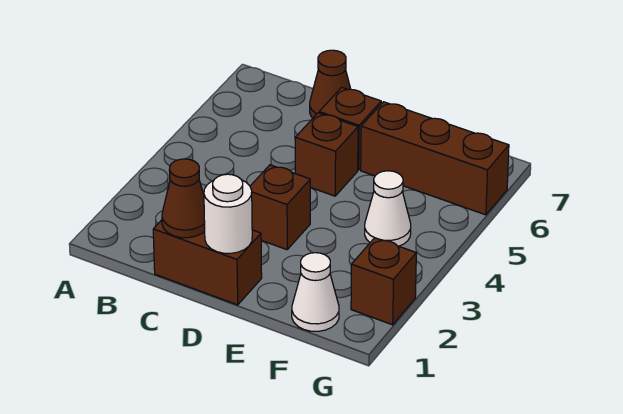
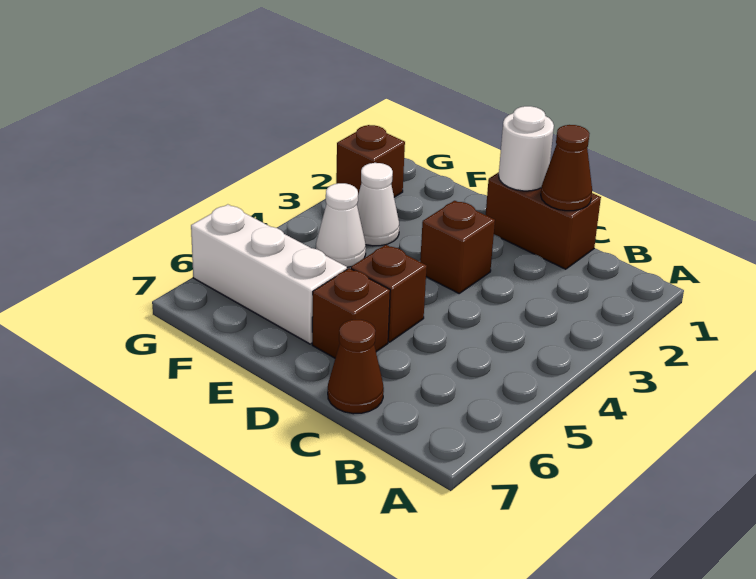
brown brick E6:G6 level 1 -> white brick E6:G6 level 1
white cone F1 level 1 -> white cone F3 level 1

